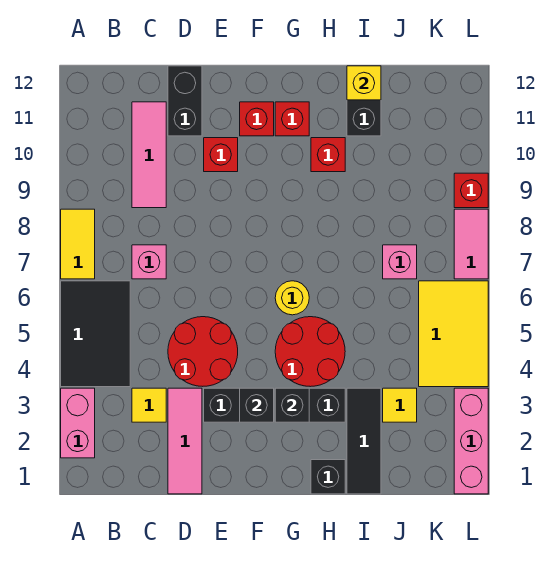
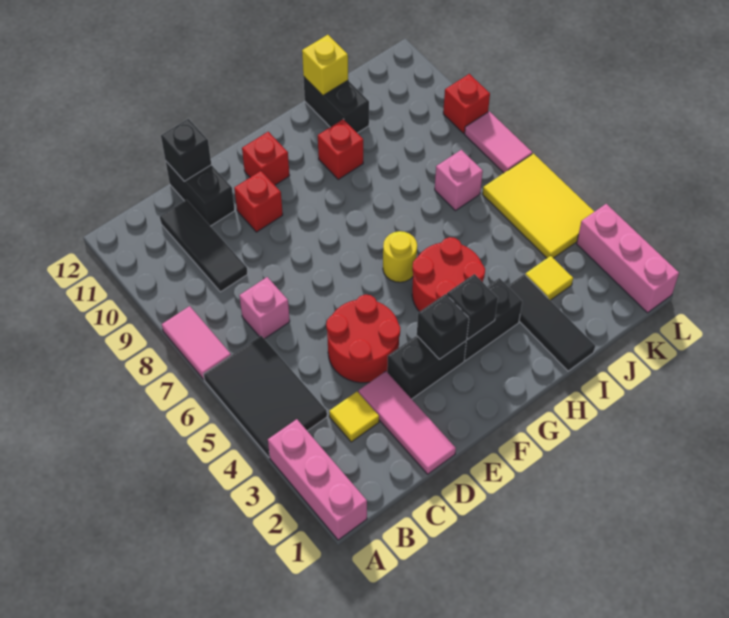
pink brick A2:A3 level 1 -> pink brick A1:A3 level 1
yellow tile A7:A8 level 1 -> pink tile A7:A8 level 1
pink tile C9:C11 level 1 -> black tile C9:C11 level 1
red brick G11 level 1 -> none
black brick H1 level 1 -> black brick D12 level 2

